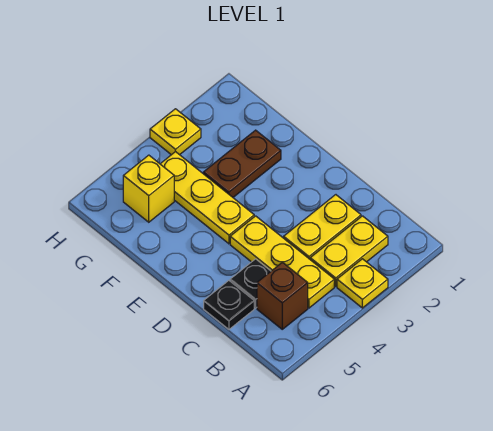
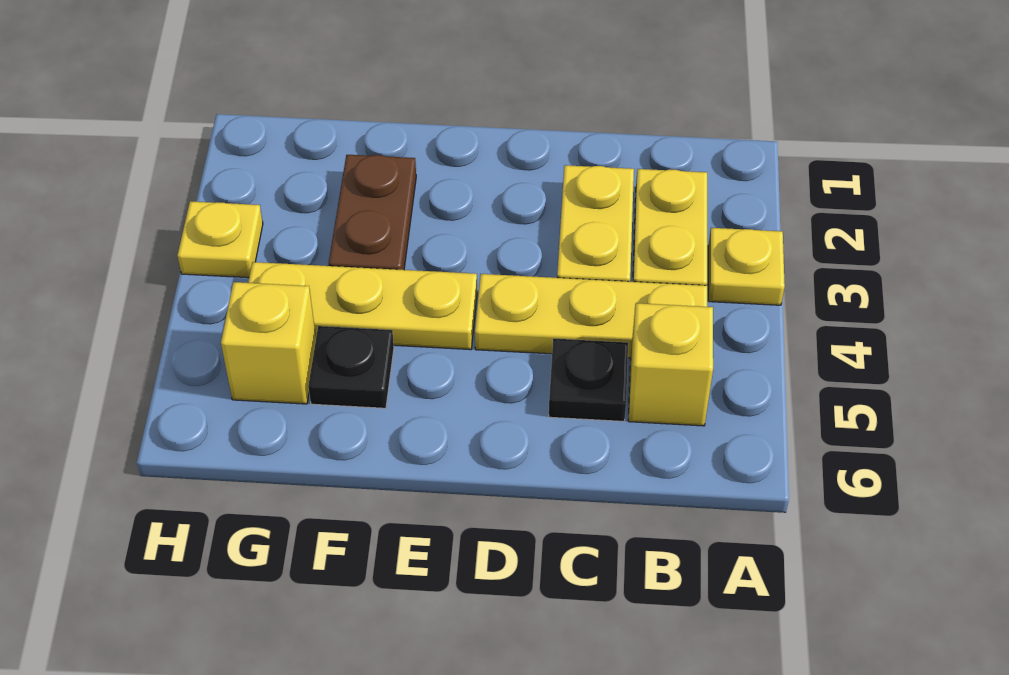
brown brick B5 level 1 -> yellow brick B5 level 1
black plate C6 level 1 -> black plate F5 level 1

